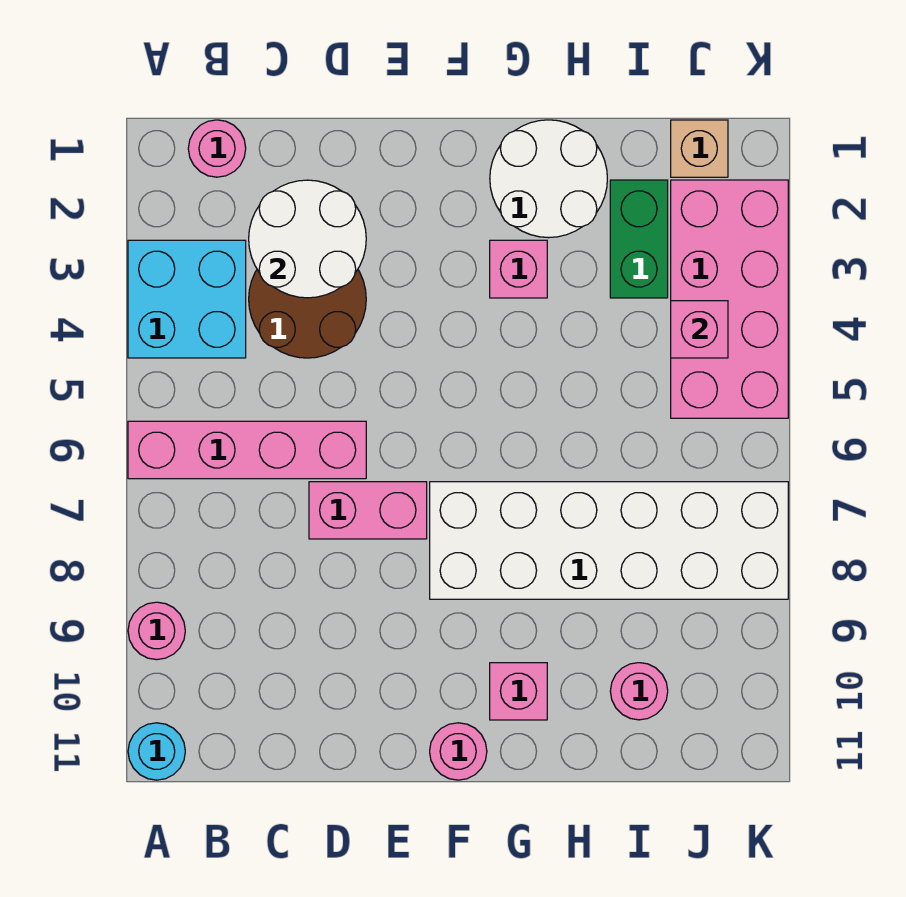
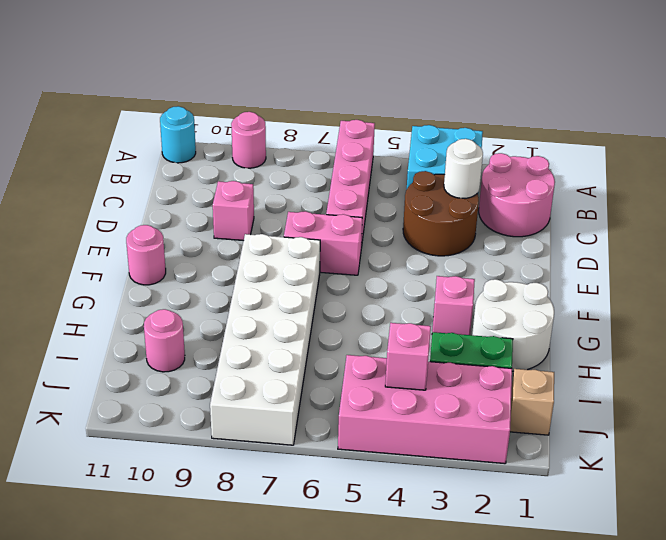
pink round brick B1 level 1 -> pink round brick B1:C2 level 1
white round brick C2:D3 level 2 -> white round brick C3 level 2
pink brick D7:E7 level 1 -> pink brick E6:E7 level 1
pink brick G10 level 1 -> pink brick D9 level 1

